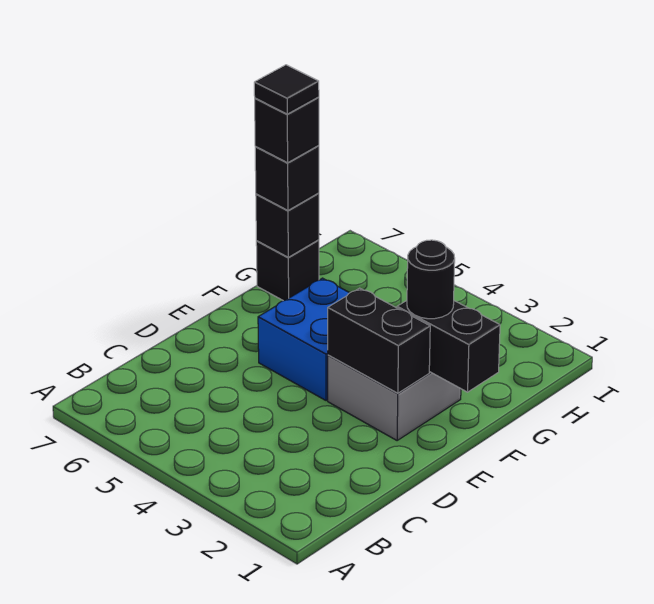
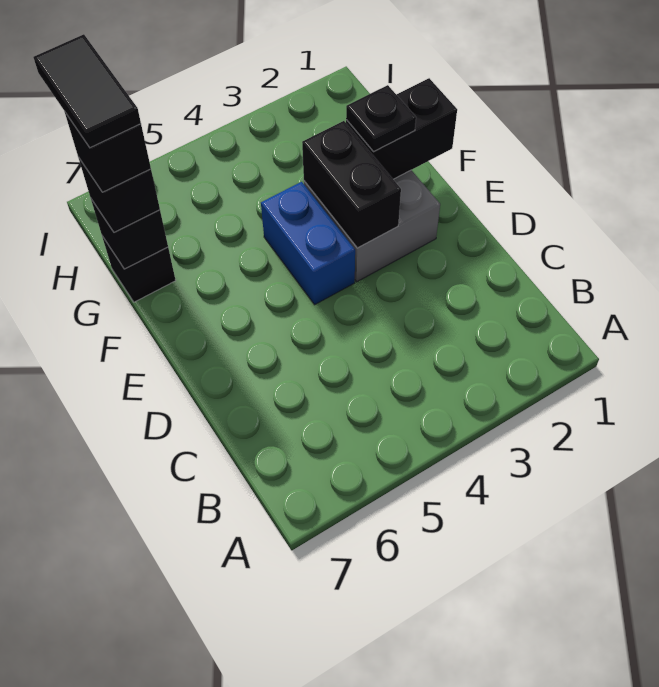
black brick E2:E3 level 2 -> black brick E3:F3 level 2
blue brick E4:F5 level 1 -> blue brick E4:F4 level 1
black round brick F2 level 3 -> black plate F2 level 3
black tile G7 level 5 -> black tile G7:H7 level 5

